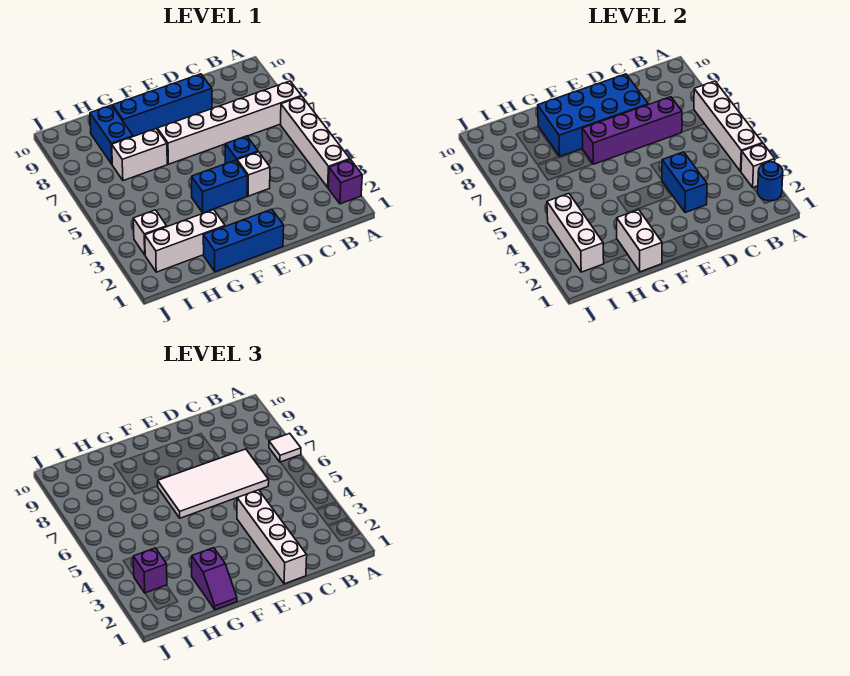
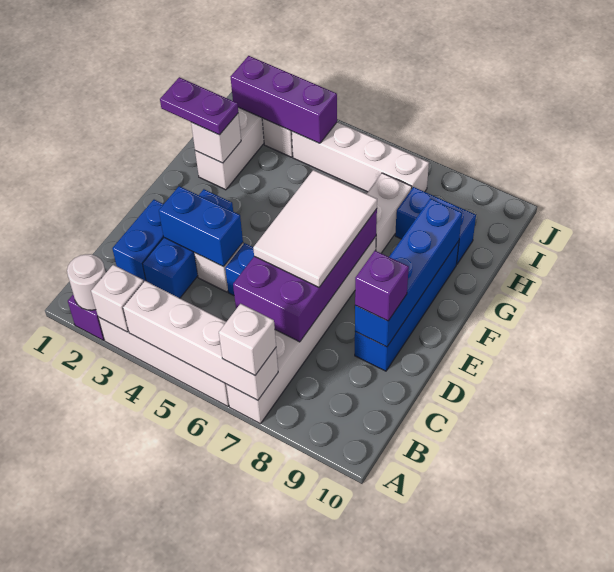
blue round brick A2 level 2 -> white round brick A2 level 2
white tile A7 level 3 -> white brick A7 level 3
white tile C6:F7 level 3 -> white tile D6:F7 level 3
purple brick C7:F7 level 2 -> purple brick C6:F7 level 2
white brick D1:D4 level 3 -> white brick I4:I7 level 1
blue brick D8:G9 level 2 -> blue brick D9:G9 level 2
blue brick E1:G1 level 1 -> blue brick C3:E3 level 1
blue brick E4:F4 level 1 -> blue brick C2:D2 level 1
white brick G1:G2 level 2 -> white brick G2 level 2
purple slope G1:G2 level 3 top 2 -> purple plate G1:G2 level 3
white brick I2:I4 level 2 -> purple brick I2:I4 level 2
purple brick I3 level 3 -> purple brick D9 level 3

